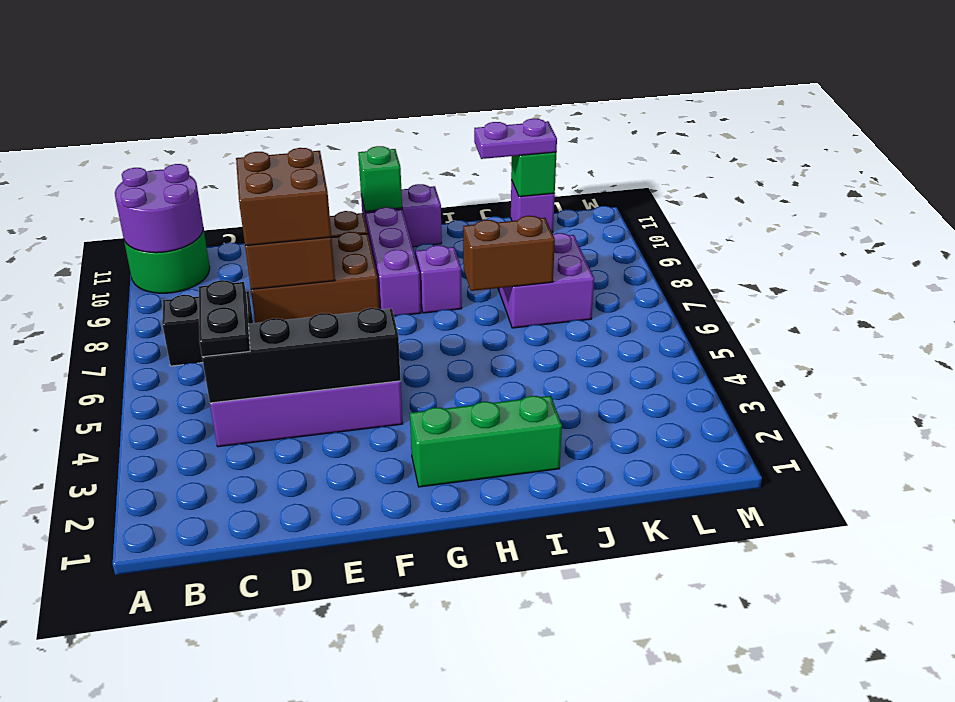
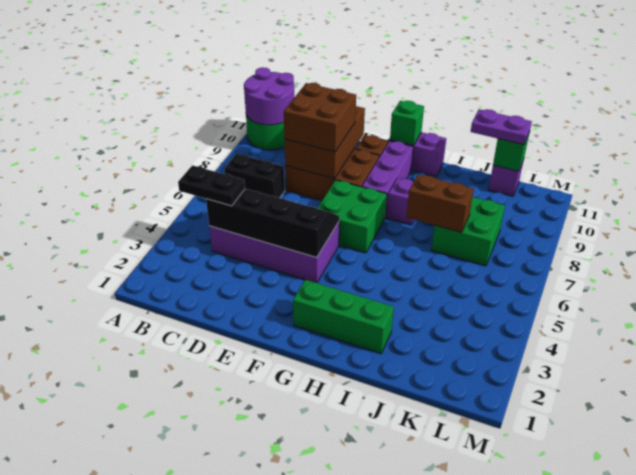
black plate C4:C5 level 3 -> black plate B4:C4 level 3
none -> green brick F6:G7 level 1
purple brick J7:K8 level 1 -> green brick J7:K8 level 1

